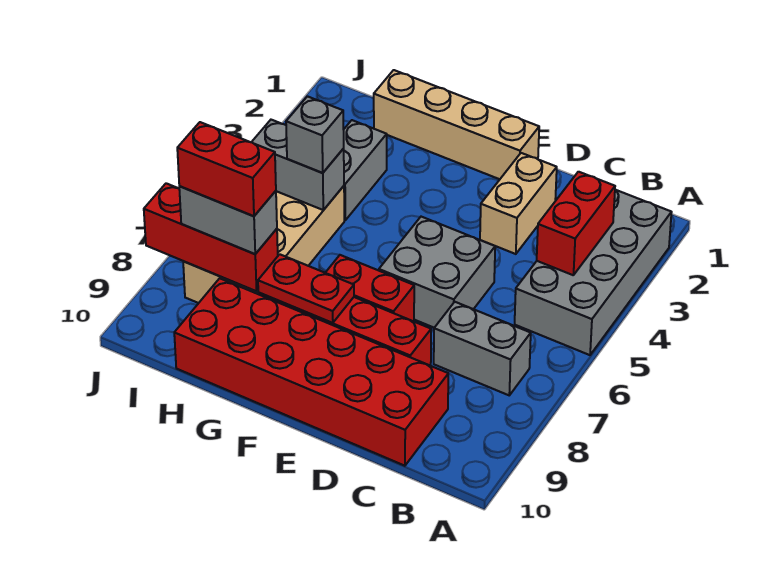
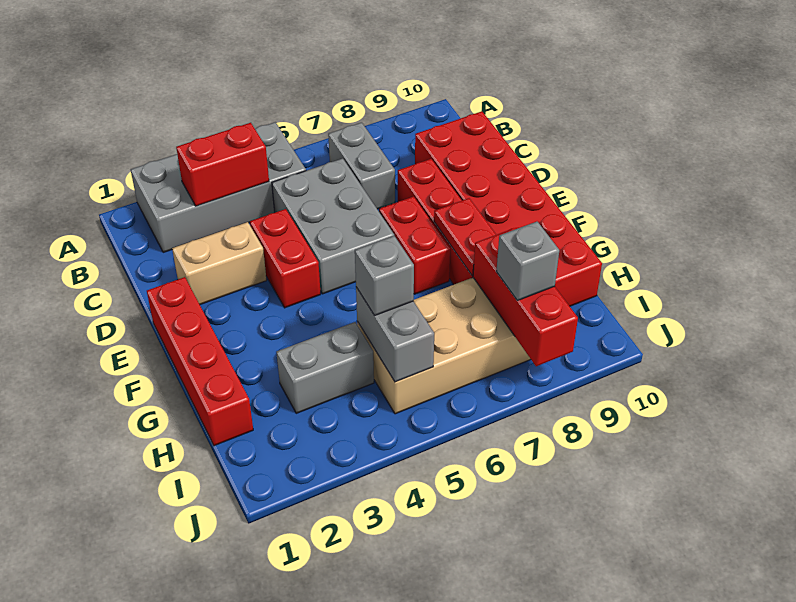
grey brick D5:E6 level 1 -> grey brick C5:E6 level 1
tan brick E1:H1 level 1 -> red brick E1:H1 level 1
grey brick H8:I8 level 3 -> grey brick I8 level 3
red brick H8:I8 level 4 -> red brick D4:E4 level 1

